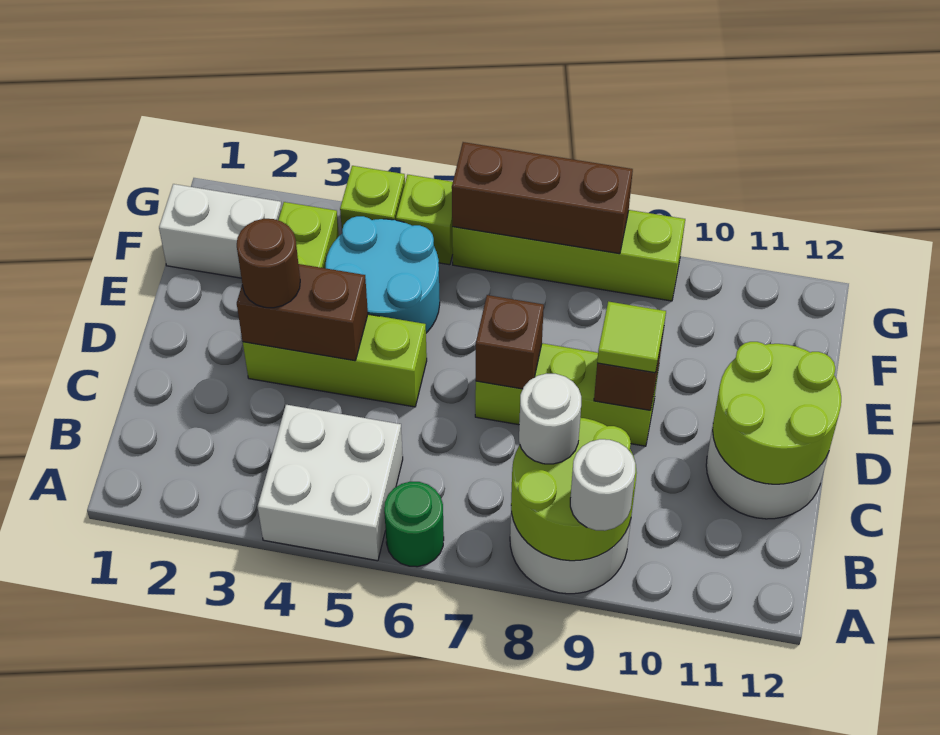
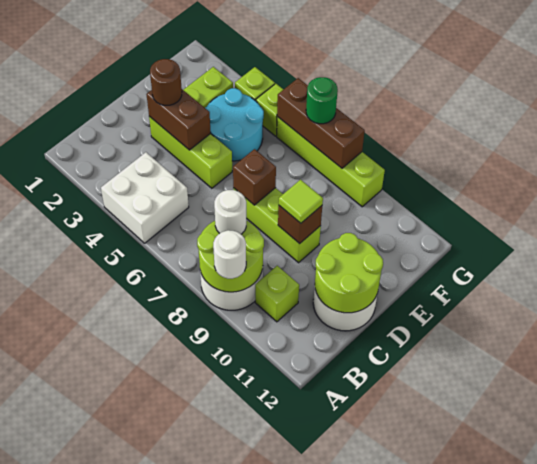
green round brick A6 level 1 -> green round brick G7 level 3
none -> lime brick B10 level 1
white brick F1:F2 level 1 -> none

